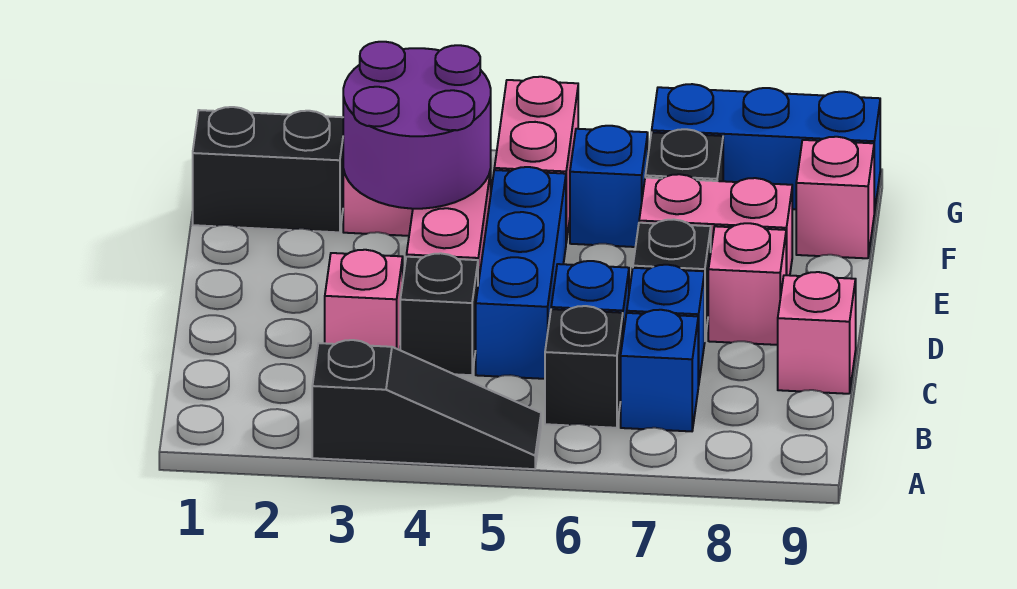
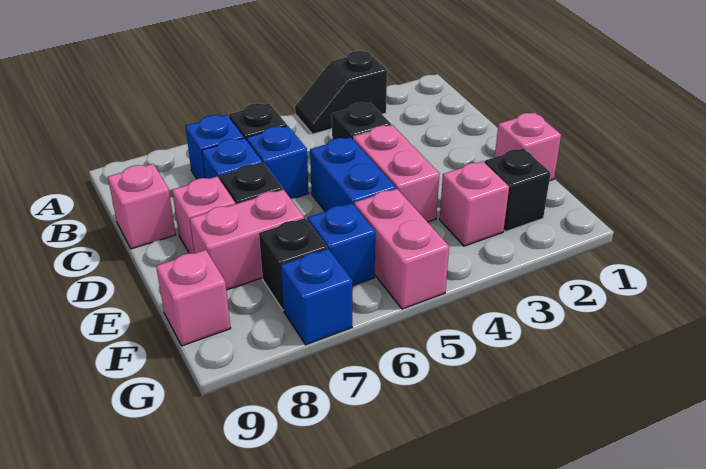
black slope A3:A5 level 1 top 3 -> black slope A3:A4 level 1 top 3
pink brick C3 level 1 -> pink brick E1 level 1
blue brick C5:E5 level 1 -> blue brick D5:E5 level 1
purple round brick E3:F4 level 2 -> none
black brick F1:F2 level 1 -> black brick F2 level 1
blue brick G7:G9 level 1 -> blue brick G7 level 1

